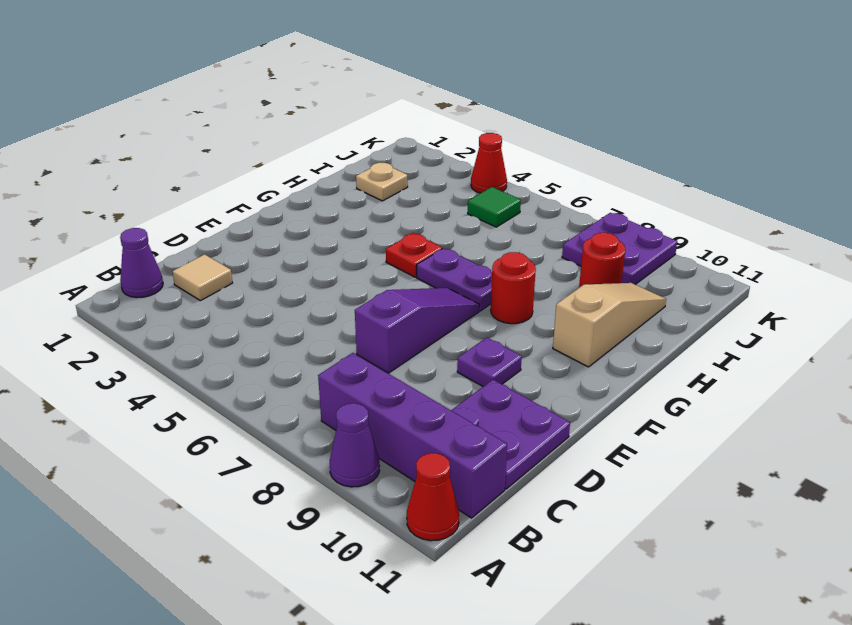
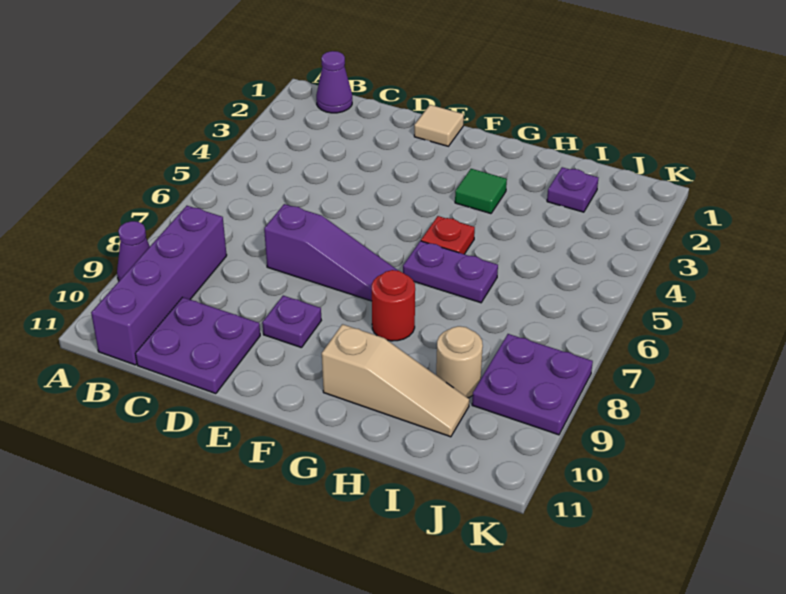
red cone A11 level 1 -> none
tan tile C2 level 1 -> tan tile E1 level 1
purple plate G6:G7 level 1 -> purple plate G6:H6 level 1
tan plate I2 level 1 -> purple plate I2 level 1
red round brick I9 level 1 -> tan round brick I9 level 1
green tile J5 level 1 -> green tile G3 level 1
red cone K4 level 1 -> none

